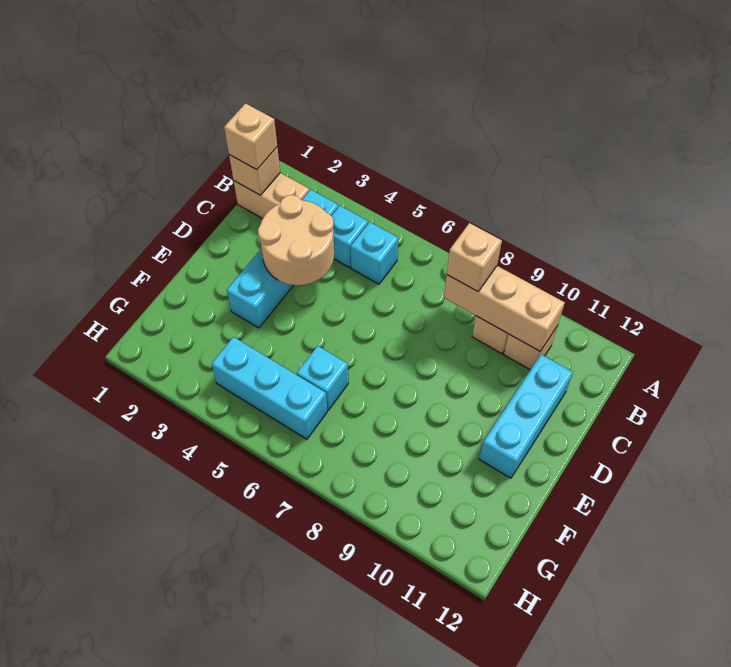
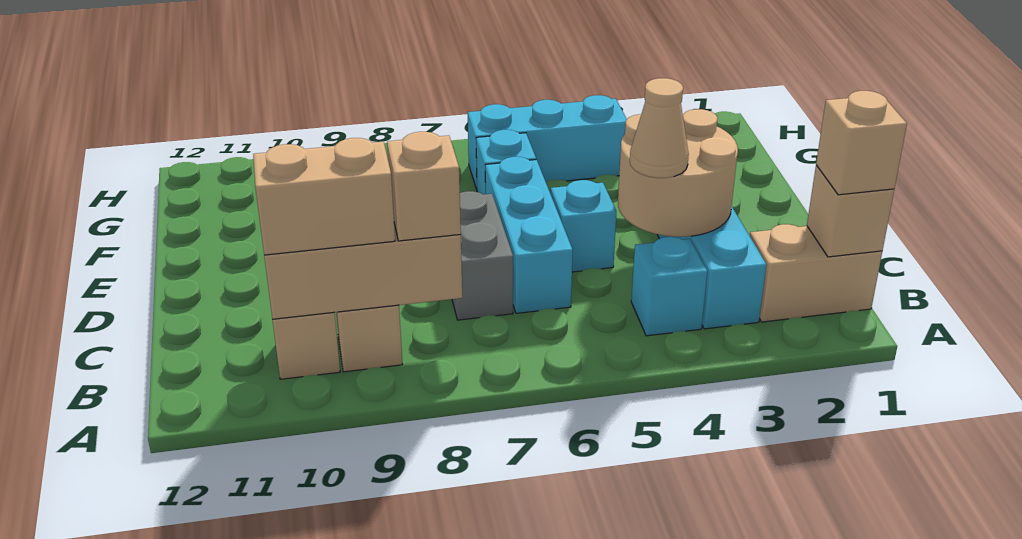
cyan brick B5 level 1 -> cyan brick D5 level 1
none -> tan brick B9:B10 level 3
none -> tan cone C4 level 3
none -> grey brick C7:D7 level 1
cyan brick C11:E11 level 1 -> cyan brick C6:E6 level 1

